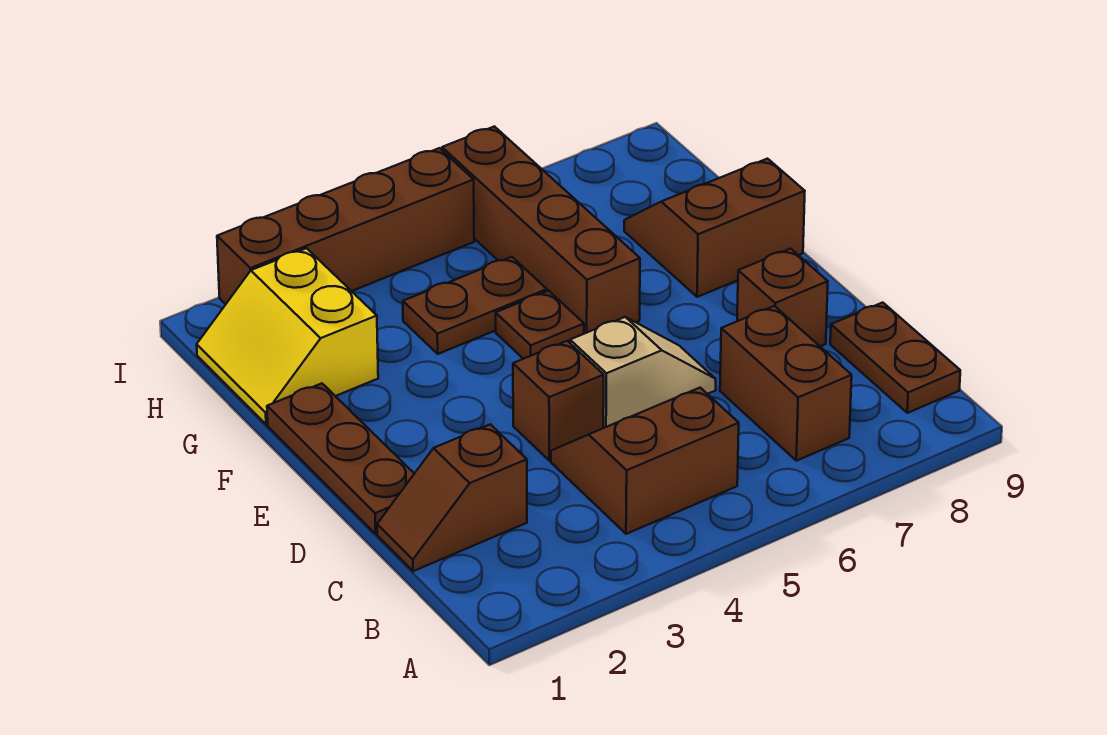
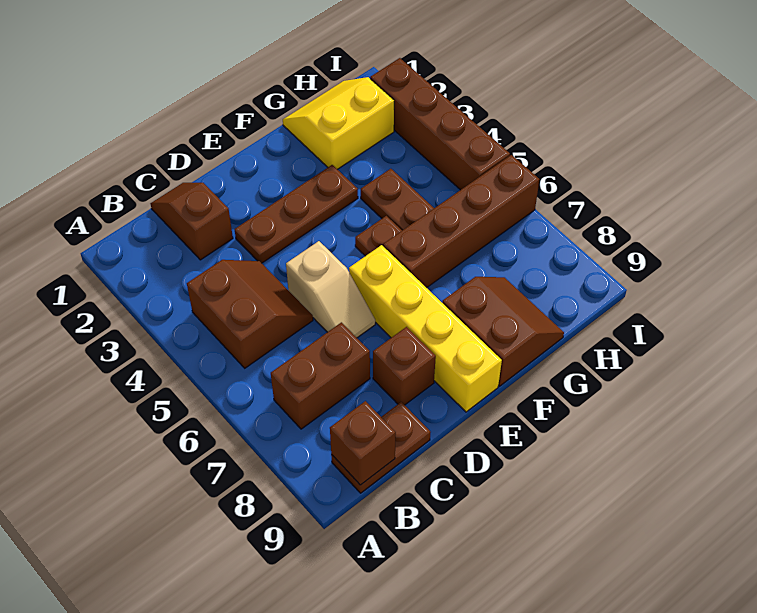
brown plate D1:F1 level 1 -> brown plate D3:F3 level 1
brown brick D4 level 1 -> brown brick B9 level 2
none -> yellow brick E6:E9 level 1

